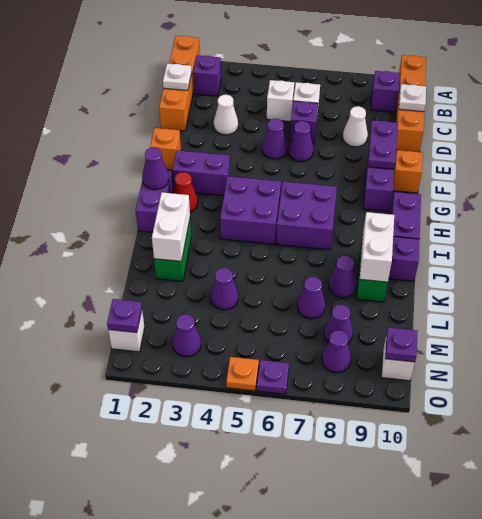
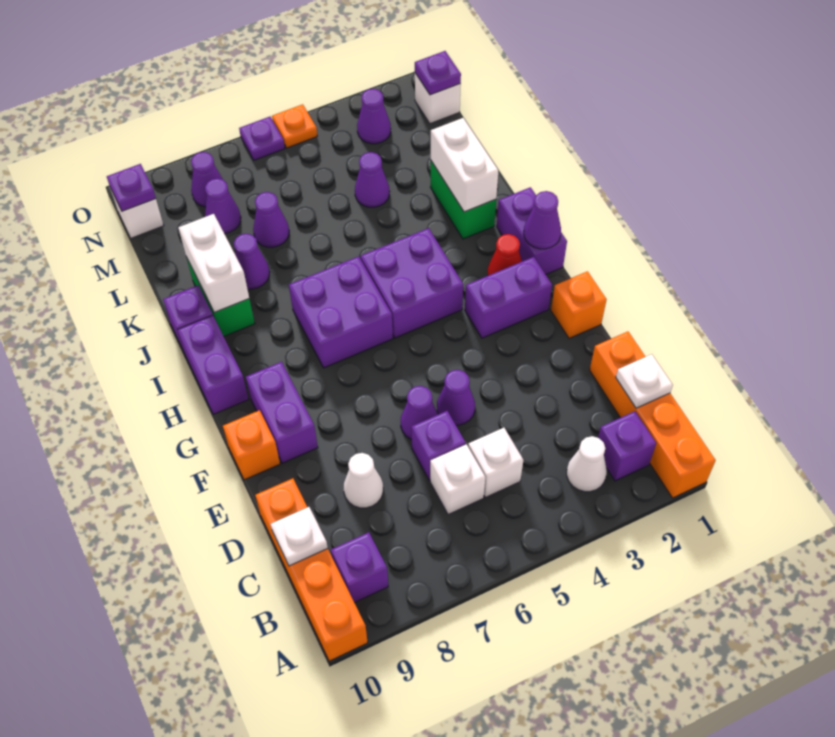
white cone D3 level 1 -> white cone B3 level 1
purple plate E9:F9 level 2 -> none

